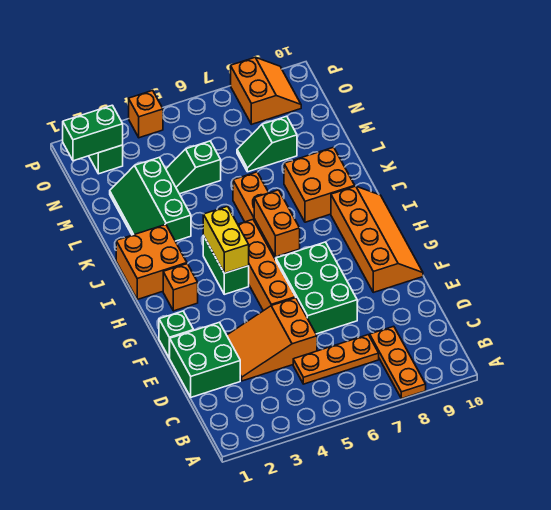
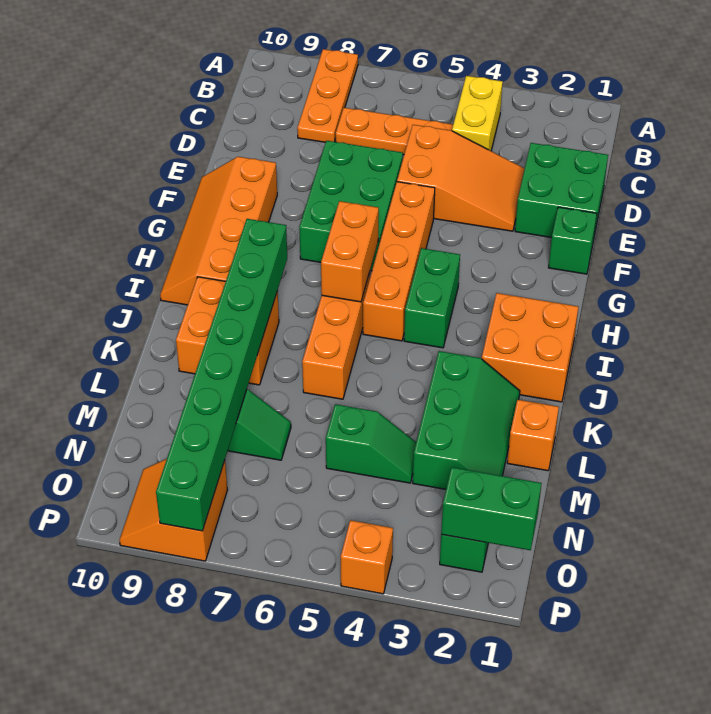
orange brick H2 level 1 -> orange brick L1 level 1
yellow brick H4:I4 level 2 -> yellow brick B4:C4 level 1
none -> green brick I8:P8 level 2

